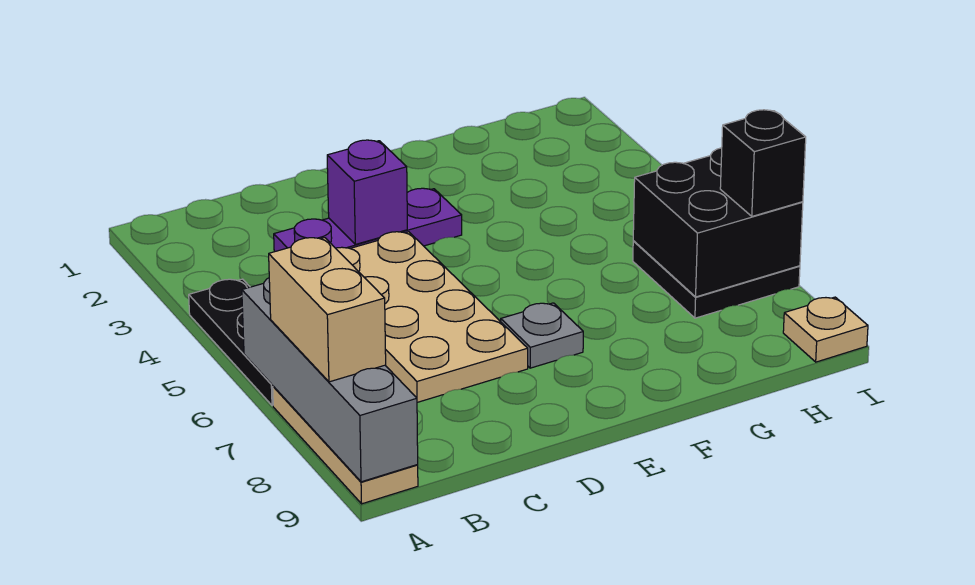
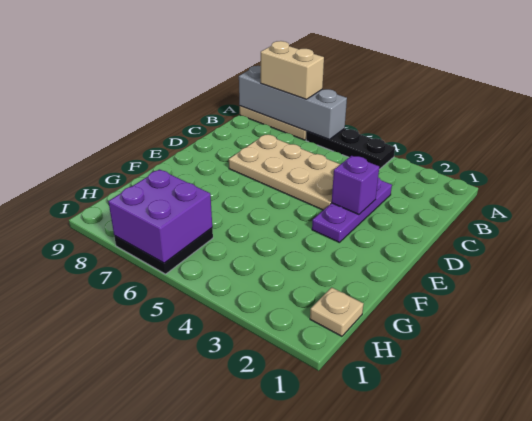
grey plate E7 level 1 -> none
black brick H6:I7 level 2 -> purple brick H6:I7 level 2
black brick I7 level 3 -> none
tan plate I9 level 1 -> tan plate H1 level 1

